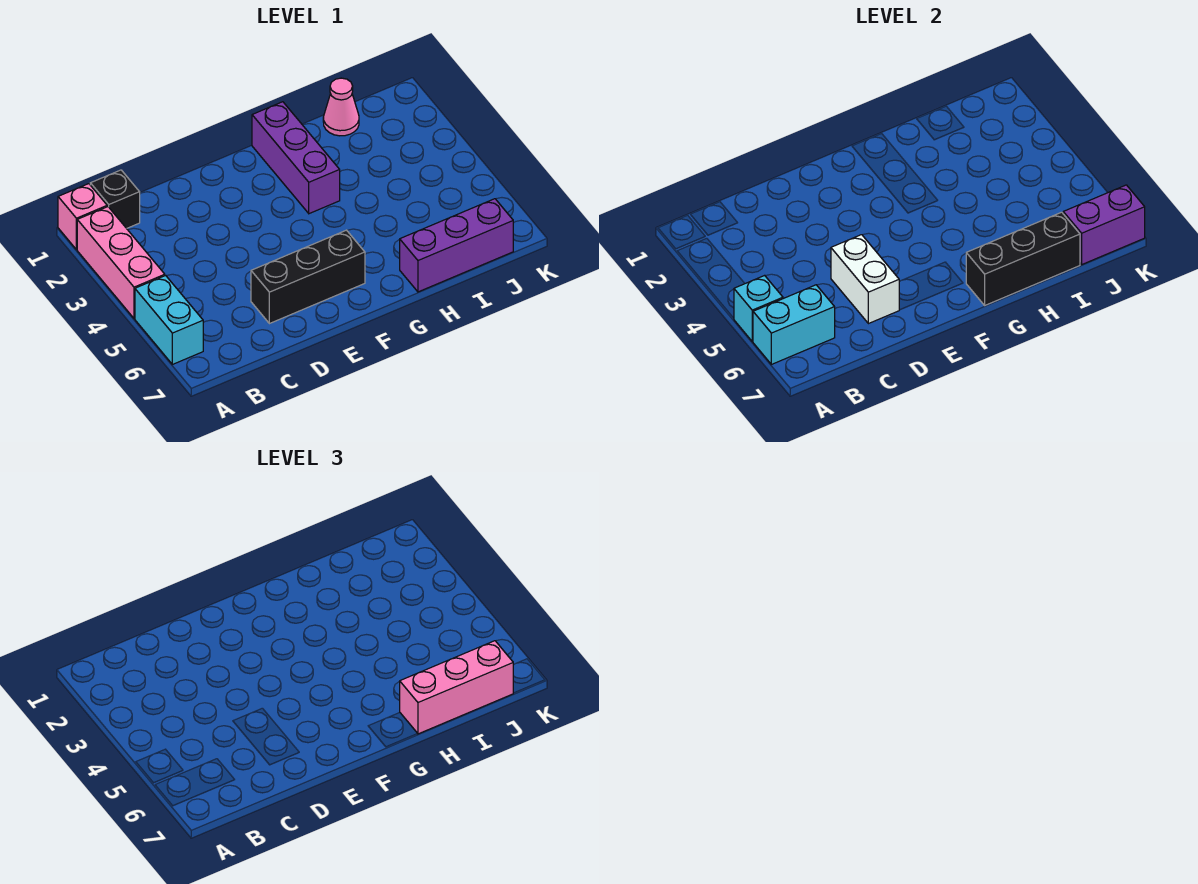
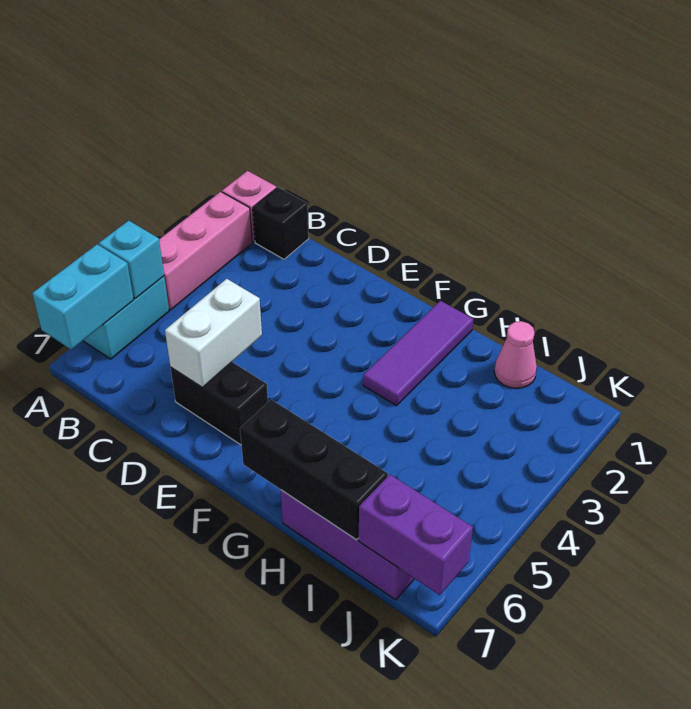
cyan brick A6:B6 level 2 -> cyan brick A6:A7 level 2
black brick D6:F6 level 1 -> black brick D6:E6 level 1
purple brick G1:G3 level 1 -> purple tile G1:G3 level 1
pink brick H7:J7 level 3 -> none

